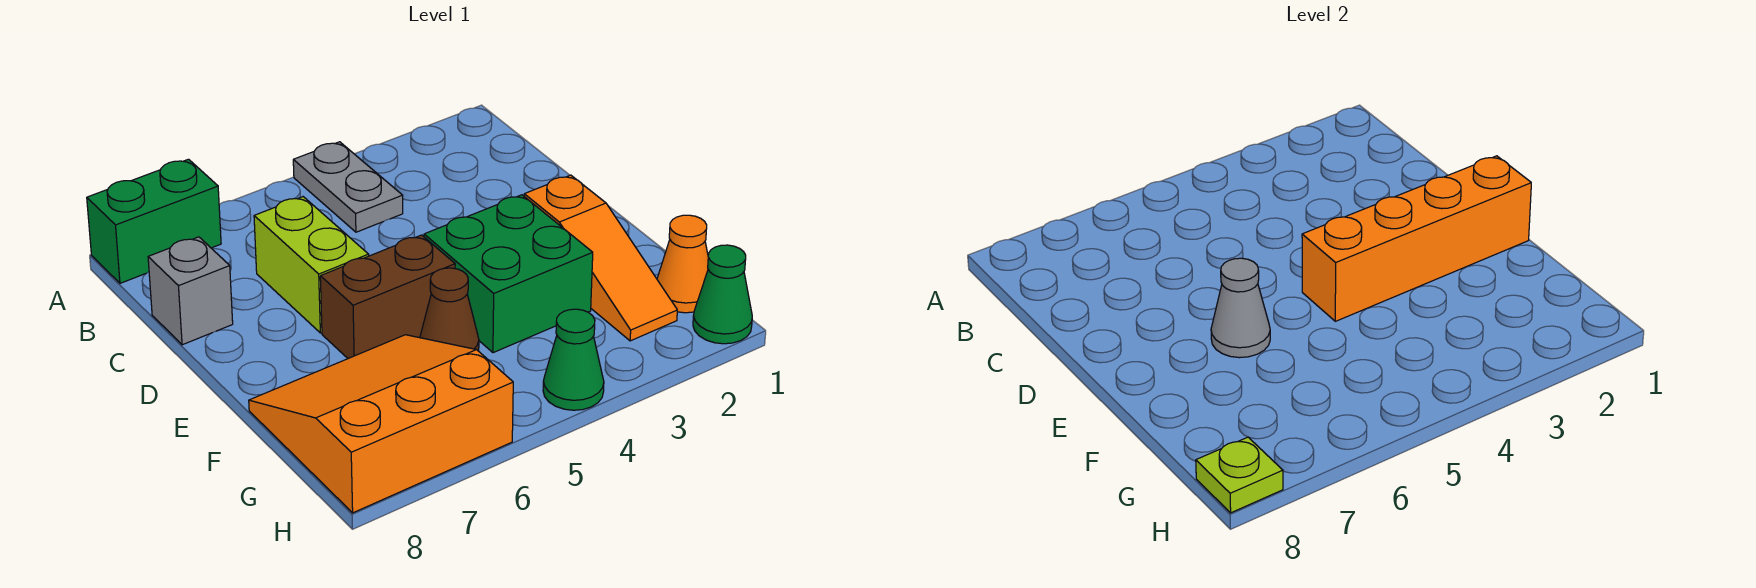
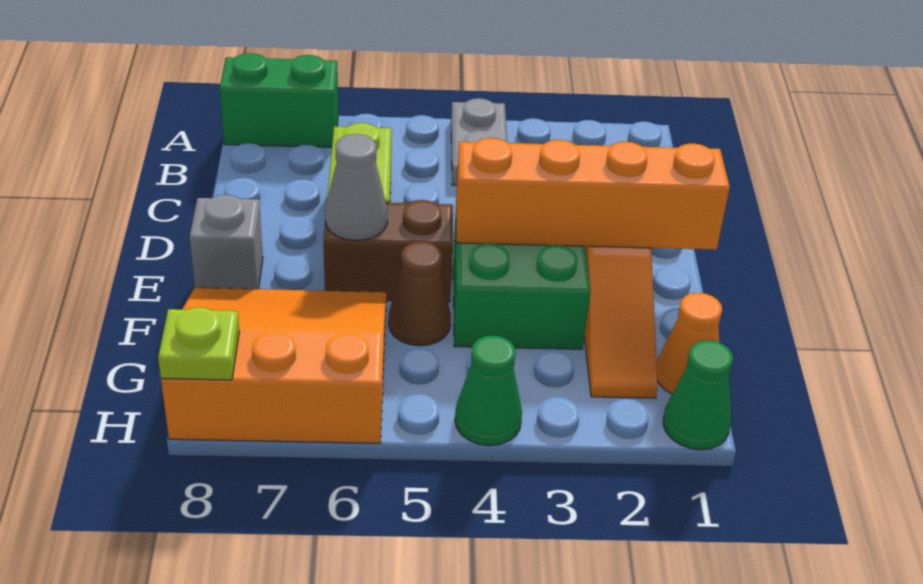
grey brick C8 level 1 -> grey brick E8 level 1

